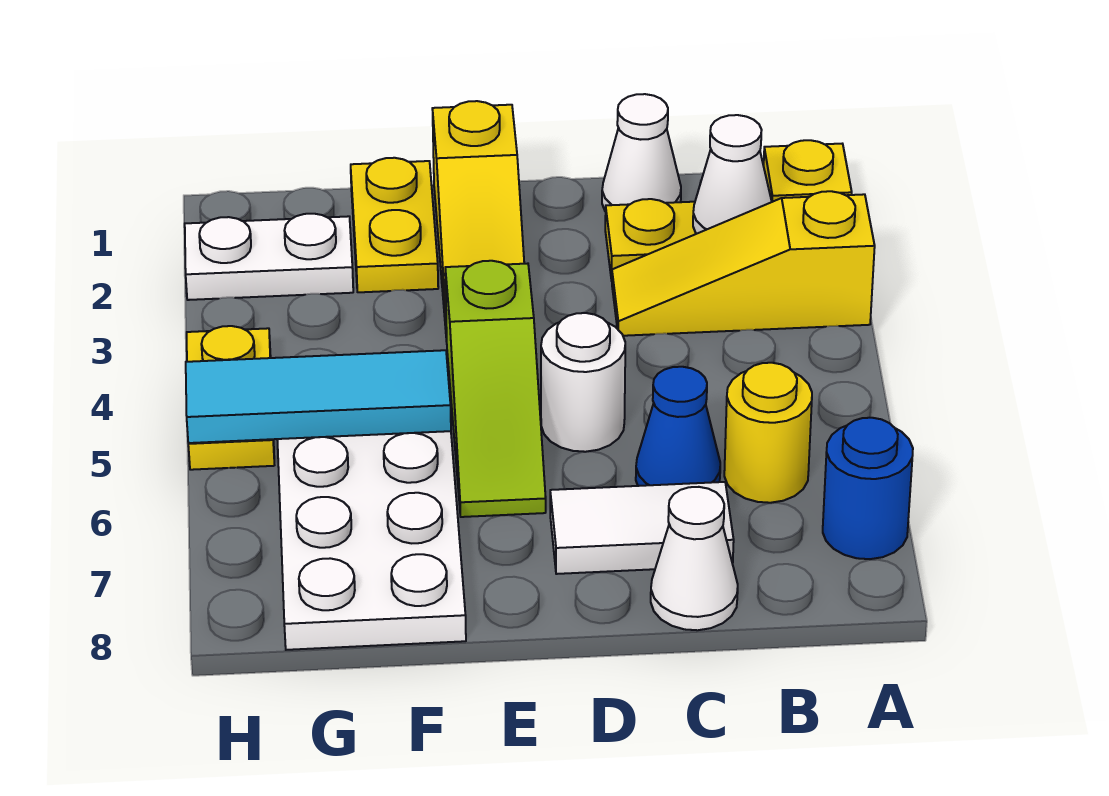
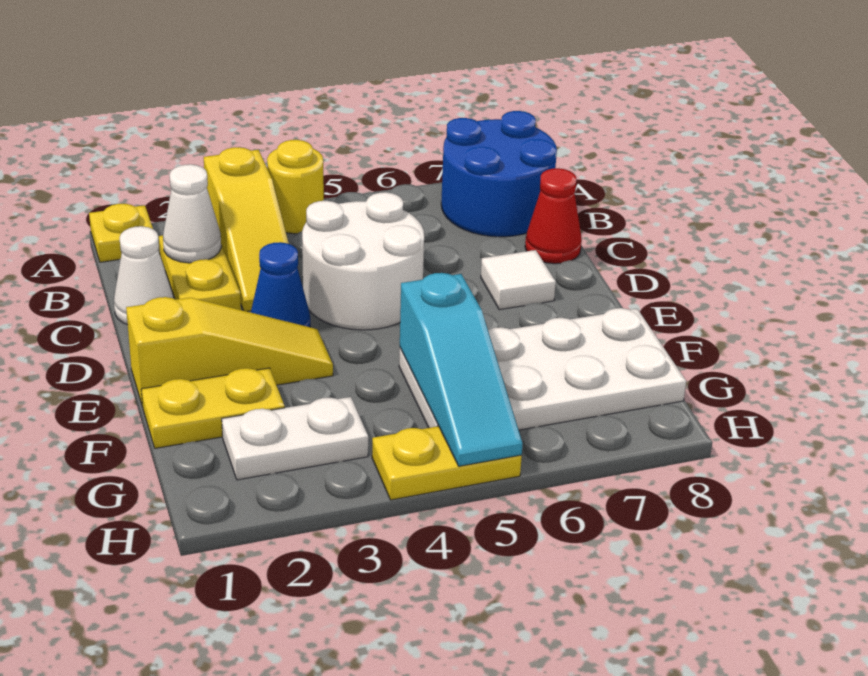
blue round brick A7 level 1 -> blue round brick A7:B8 level 1
yellow round brick B6 level 1 -> yellow round brick A4 level 1
blue cone C6 level 1 -> blue cone D3 level 1
white tile C7:D7 level 1 -> white tile D7 level 1
white cone C8 level 1 -> red cone C8 level 1
white round brick D5 level 1 -> white round brick C4:D5 level 1
lime slope E4:E6 level 1 top 4 -> none
cyan tile F5:H5 level 2 -> cyan slope F5:H5 level 2 top F
white plate G2:H2 level 1 -> white plate G2:G3 level 1

